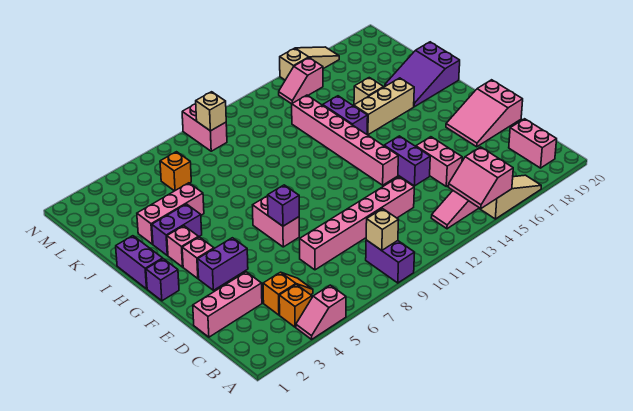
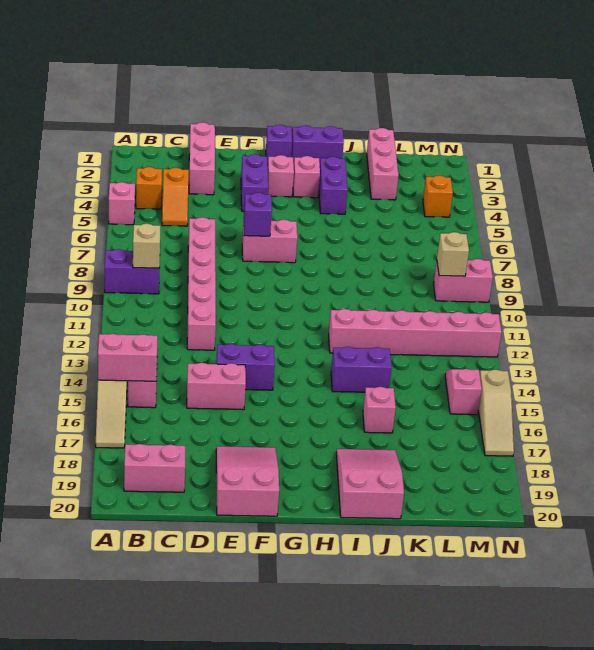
pink brick F13:K13 level 1 -> pink brick I12:N12 level 1
tan brick I15:I17 level 1 -> none
purple slope I18:J20 level 1 top 20 -> pink slope I18:J20 level 1 top 20
pink brick J3:J5 level 1 -> pink brick K1:K3 level 1
tan brick J16 level 1 -> pink brick J16 level 1
orange brick L6 level 1 -> orange brick M4 level 1

